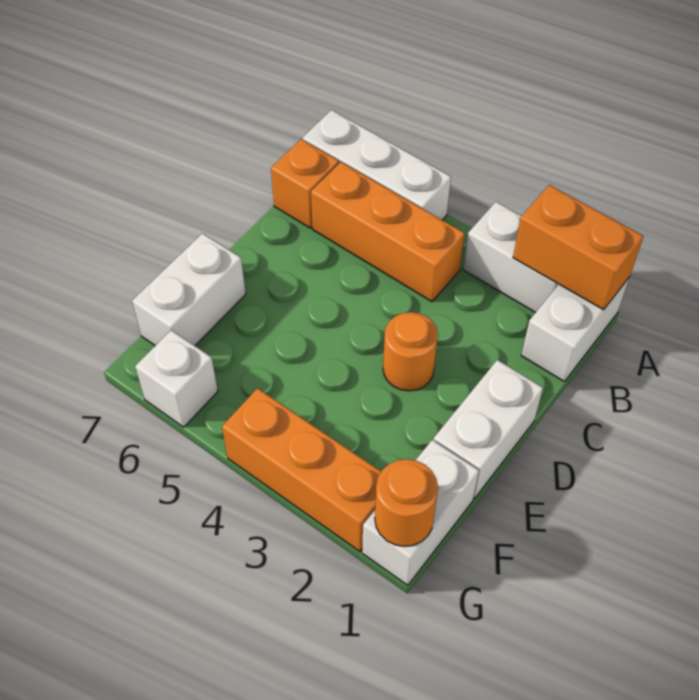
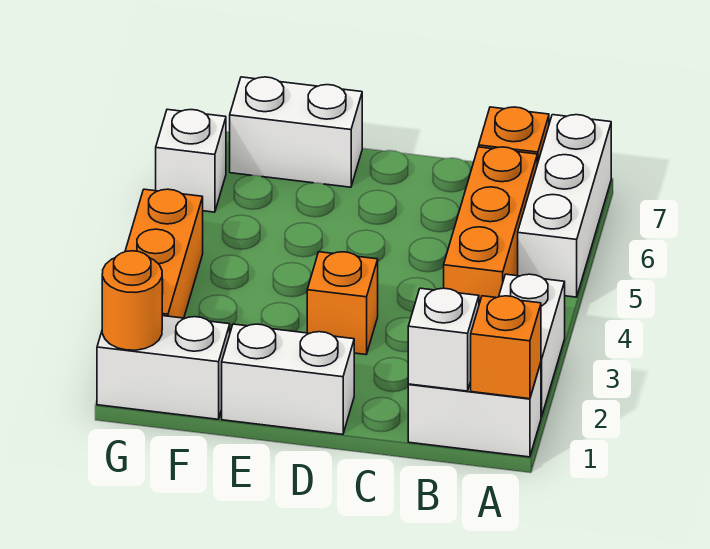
orange brick A1:A2 level 2 -> orange brick A1 level 2
none -> white brick B1 level 2
orange round brick D3 level 1 -> orange brick D3 level 1

